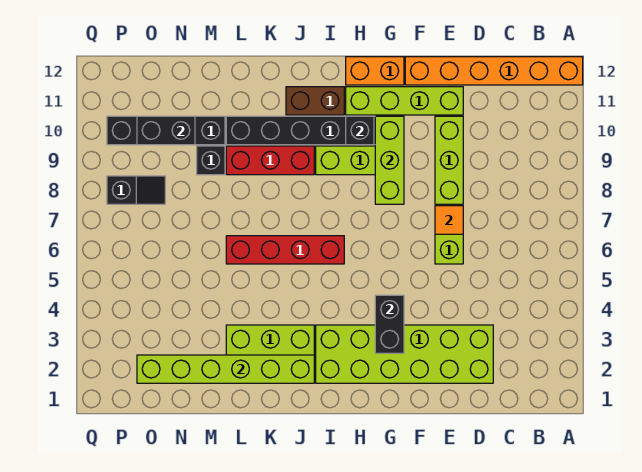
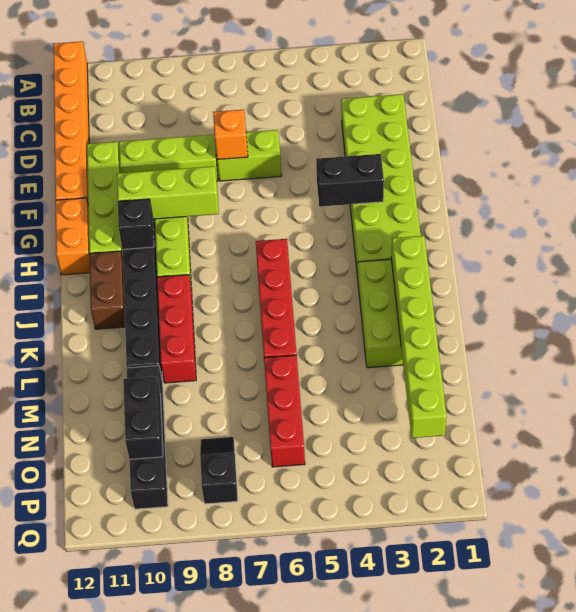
orange tile E7 level 2 -> orange brick E7 level 2
none -> red brick M6:O6 level 1
black brick M9 level 1 -> none

